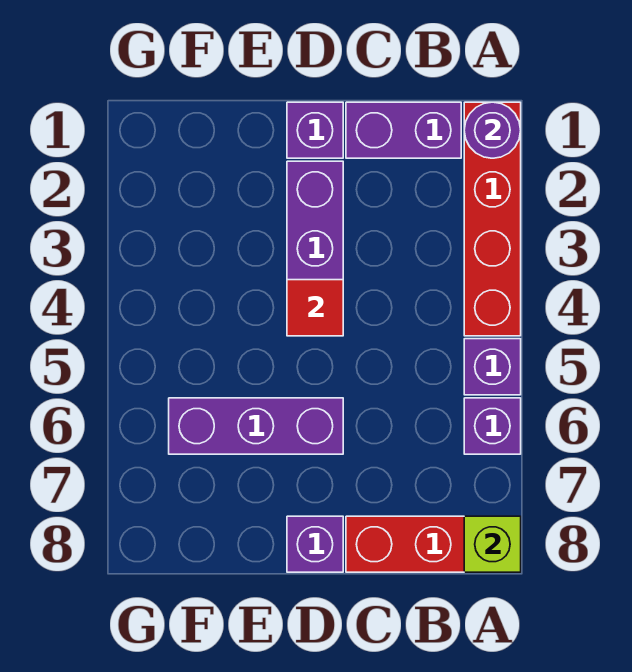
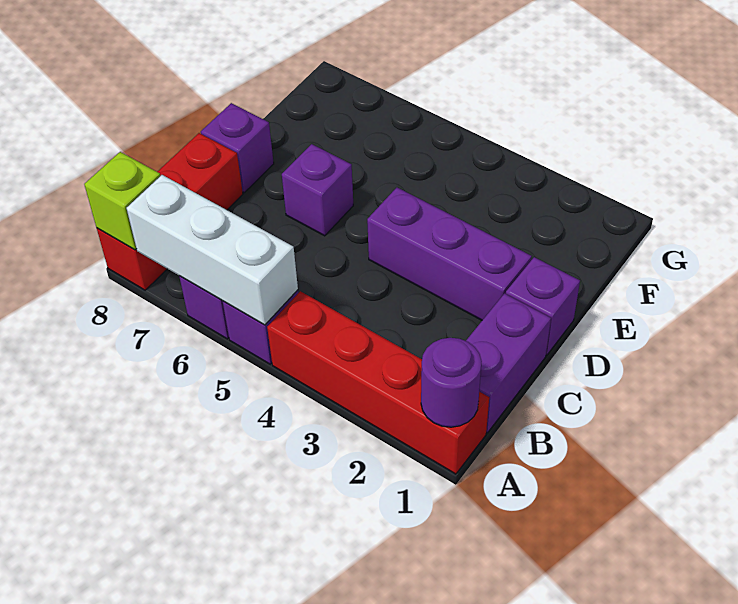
none -> white brick A5:A7 level 2
red tile D4 level 2 -> none
purple brick D6:F6 level 1 -> purple brick D6 level 1

